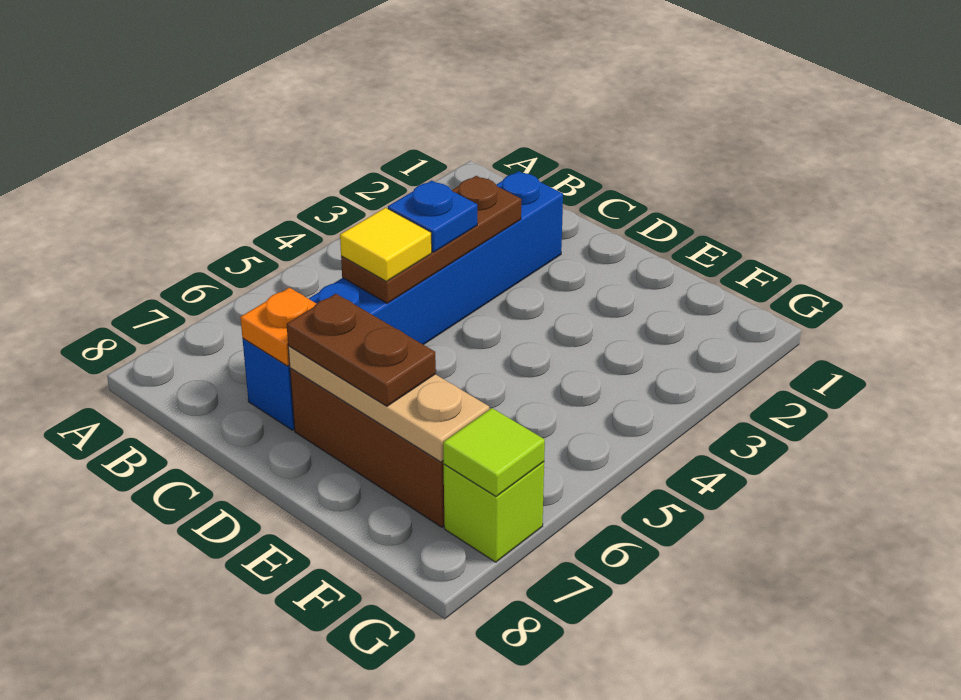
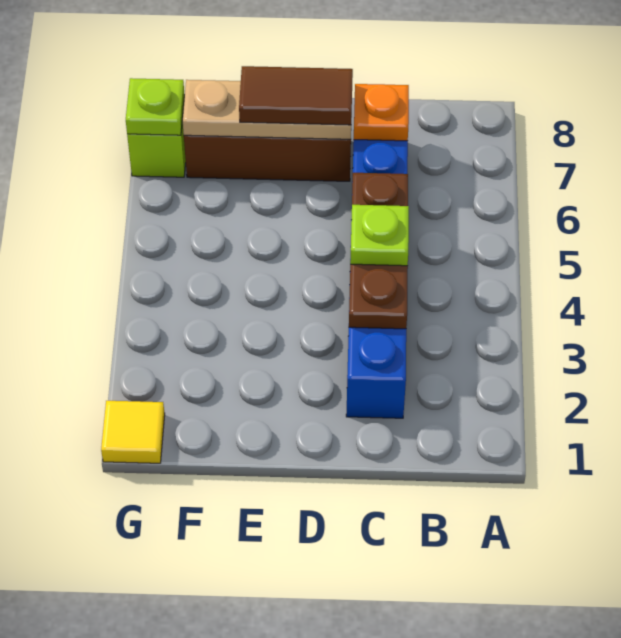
blue plate C4 level 3 -> lime plate C4 level 3
yellow tile C5 level 3 -> yellow tile G1 level 1
brown plate D7:E7 level 3 -> brown tile D7:E7 level 3
lime tile G7 level 2 -> lime plate G7 level 2

